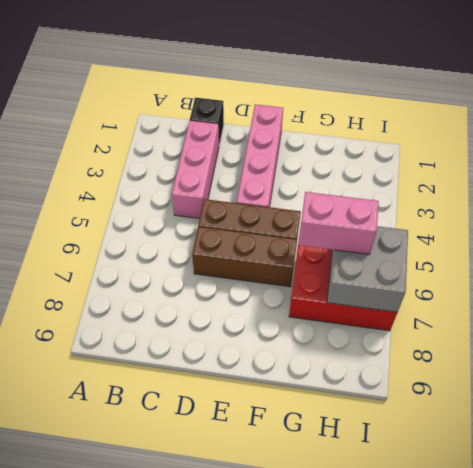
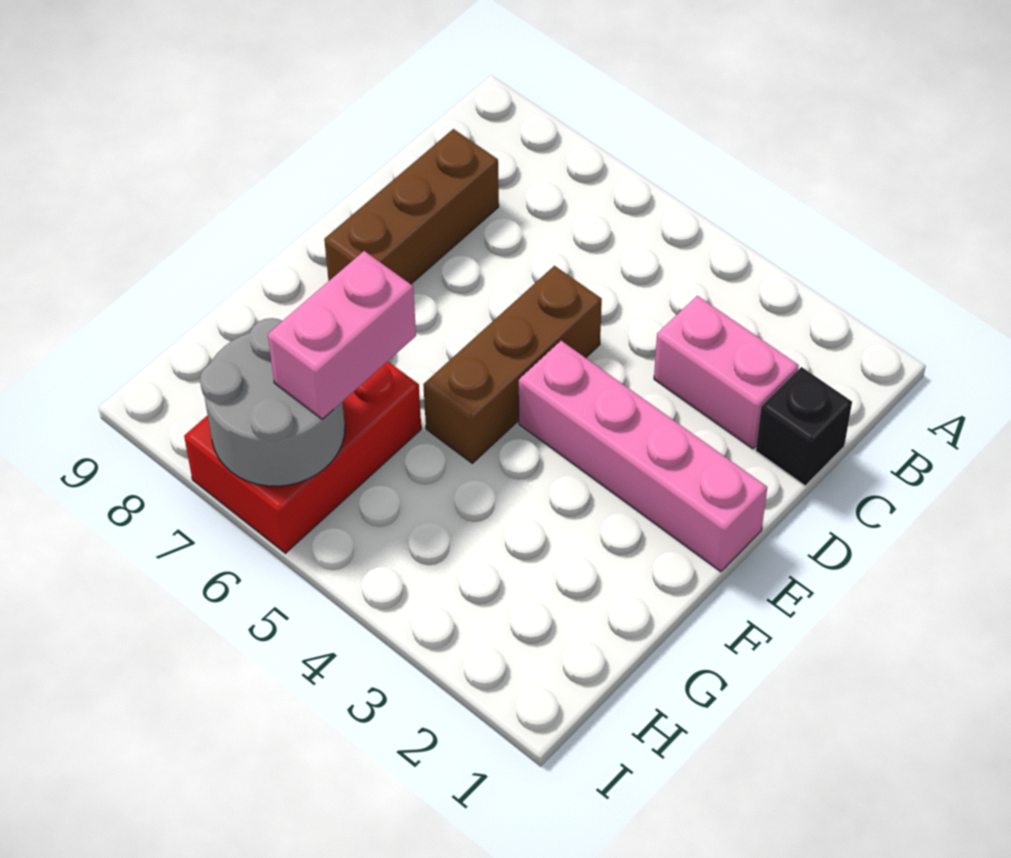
pink brick C2:C4 level 1 -> pink brick C2:C3 level 1
brown brick D6:F6 level 1 -> brown brick C8:E8 level 1
grey brick H6:I7 level 2 -> grey round brick H6:I7 level 2

